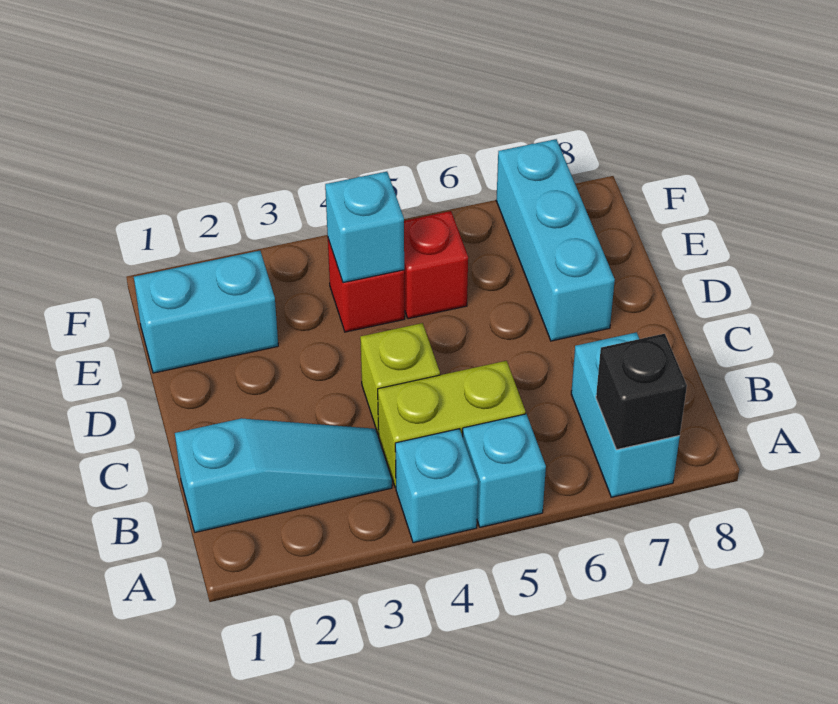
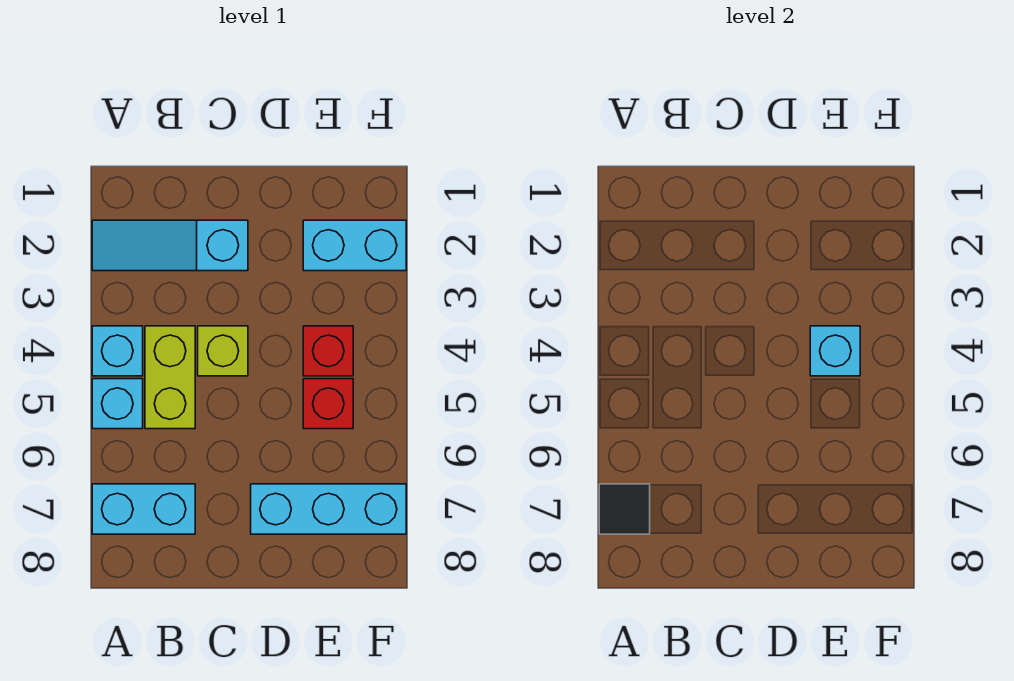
black brick A7 level 2 -> black tile A7 level 2
cyan slope B1:B3 level 1 top 1 -> cyan slope A2:C2 level 1 top C
cyan brick E1:E2 level 1 -> cyan brick E2:F2 level 1

